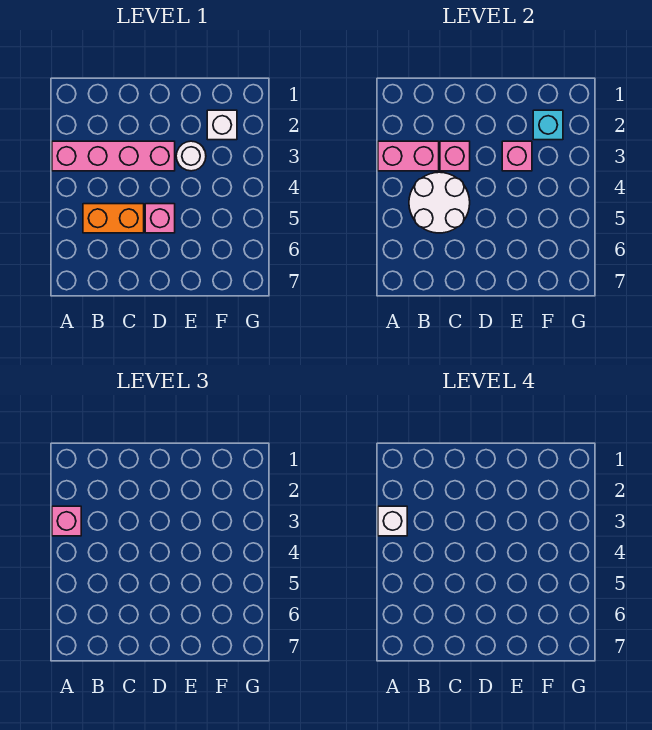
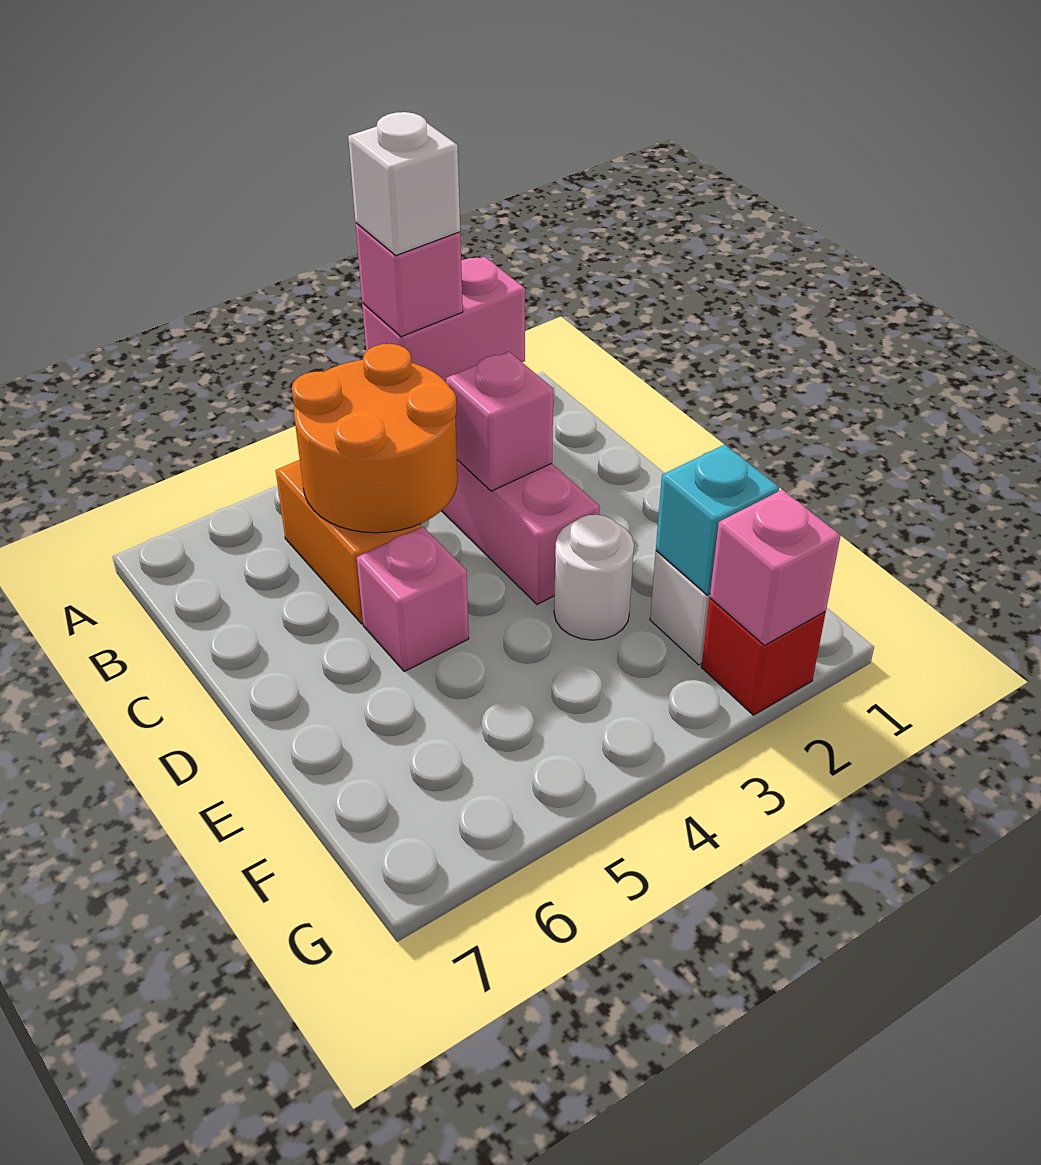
pink brick A3:B3 level 2 -> pink brick A2:A3 level 2
white round brick B4:C5 level 2 -> orange round brick B4:C5 level 2
pink brick E3 level 2 -> pink brick G2 level 2
none -> red brick G2 level 1

